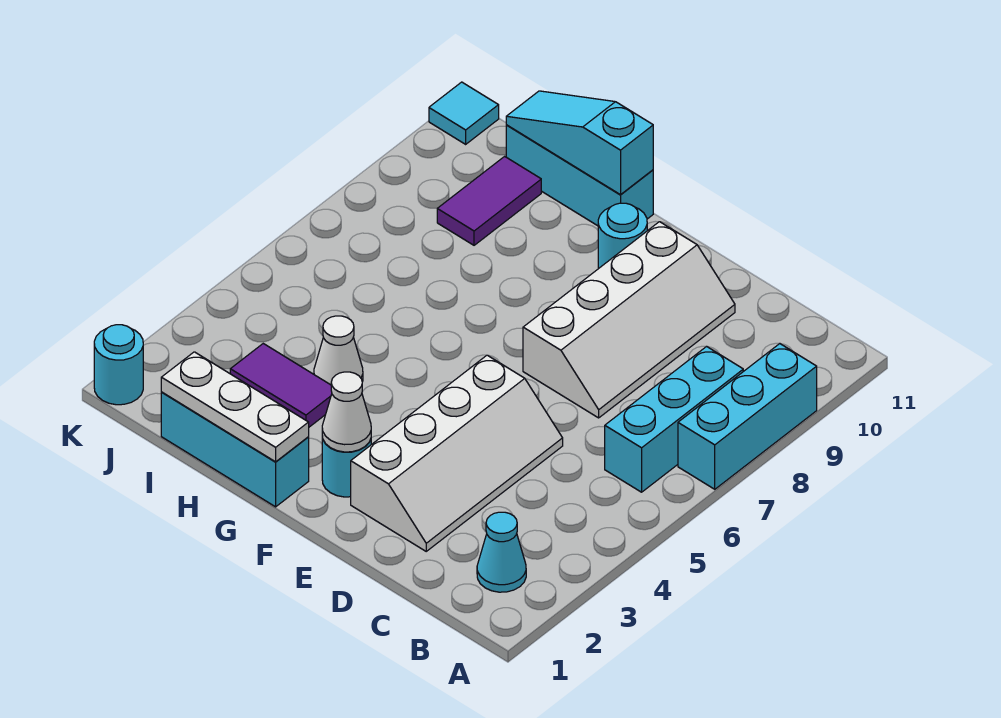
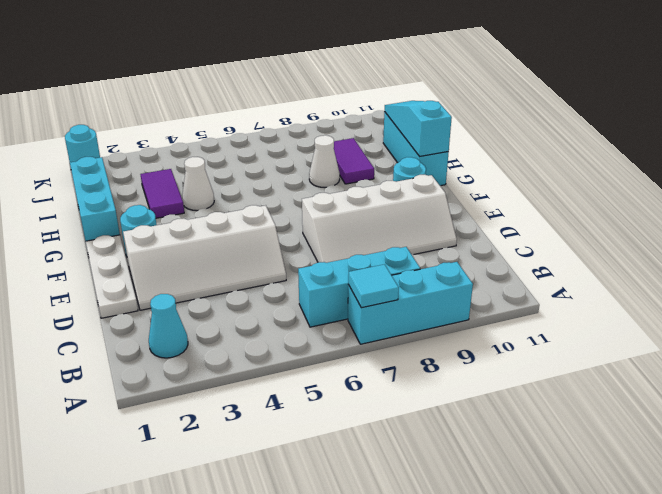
white cone F2 level 2 -> white cone H8 level 1
white plate G1:I1 level 2 -> white plate D1:F1 level 1
purple tile I9:I10 level 1 -> purple tile H9:I9 level 1
cyan tile K11 level 1 -> cyan tile A7 level 2

